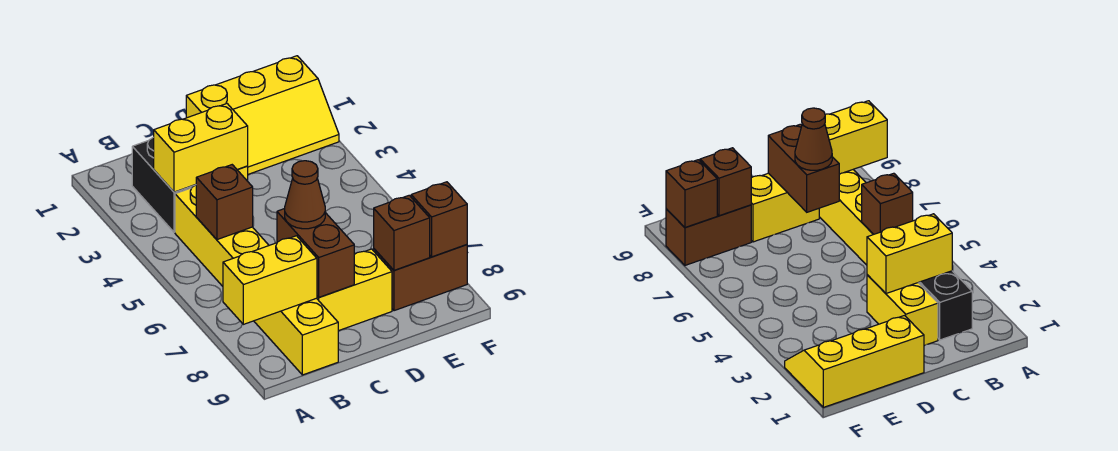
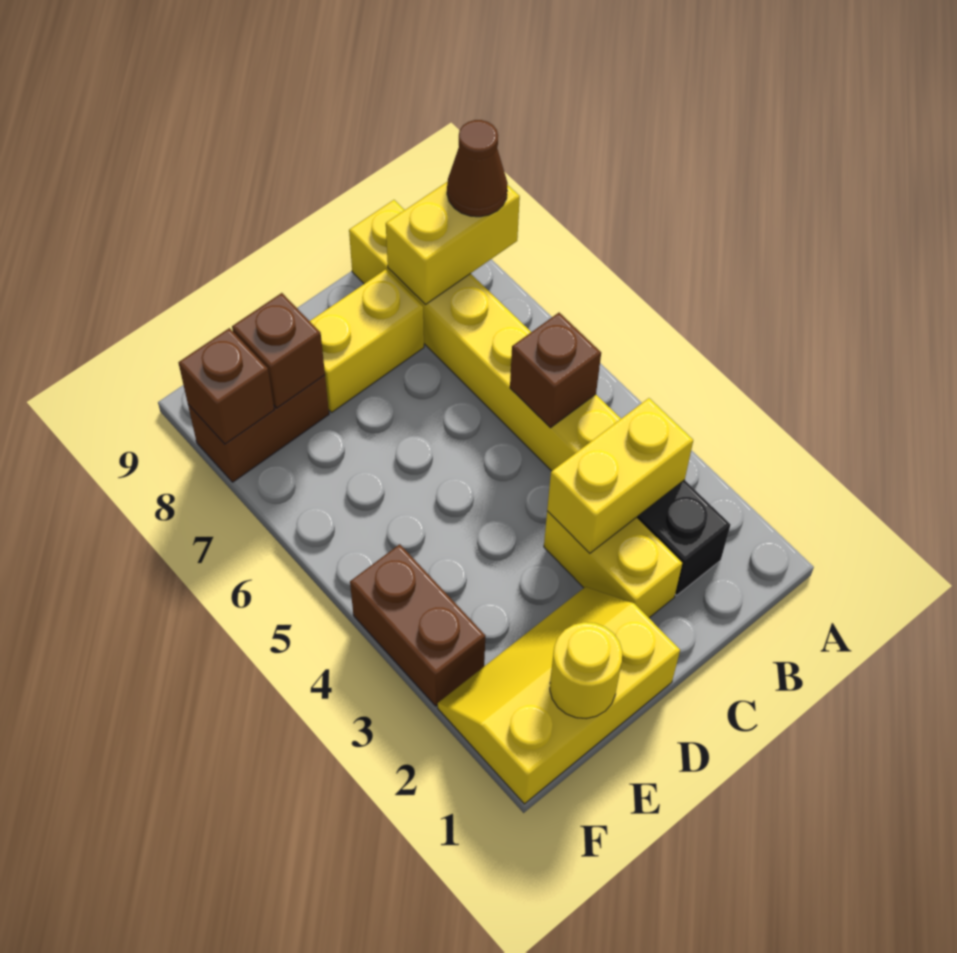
brown brick C7:C8 level 2 -> brown brick F3:F4 level 1
brown cone C7 level 3 -> brown cone A8 level 3
none -> yellow round brick E1 level 2

